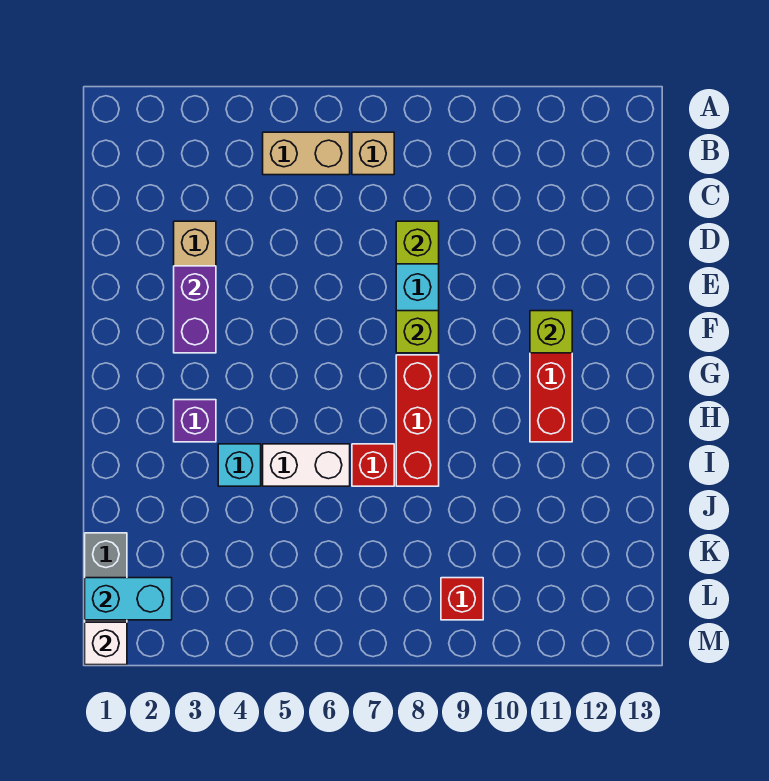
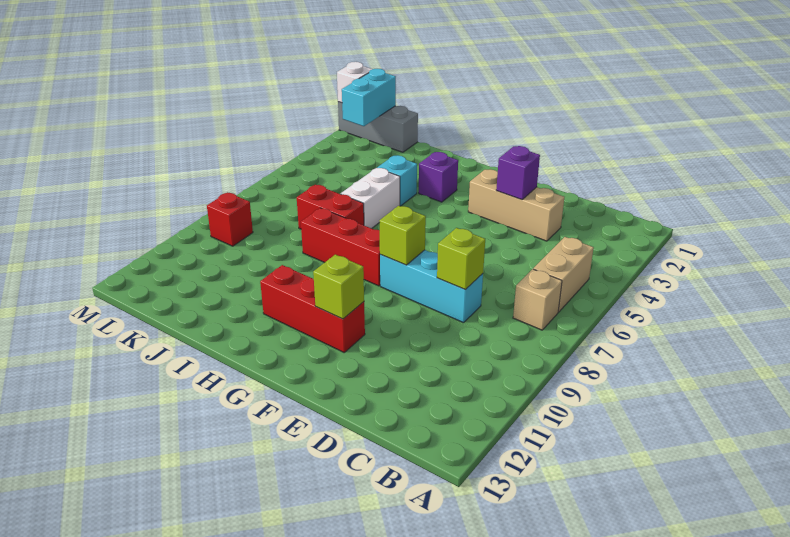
purple brick E3:F3 level 2 -> purple brick E3 level 2
red brick I7 level 1 -> red brick I7:J7 level 1

